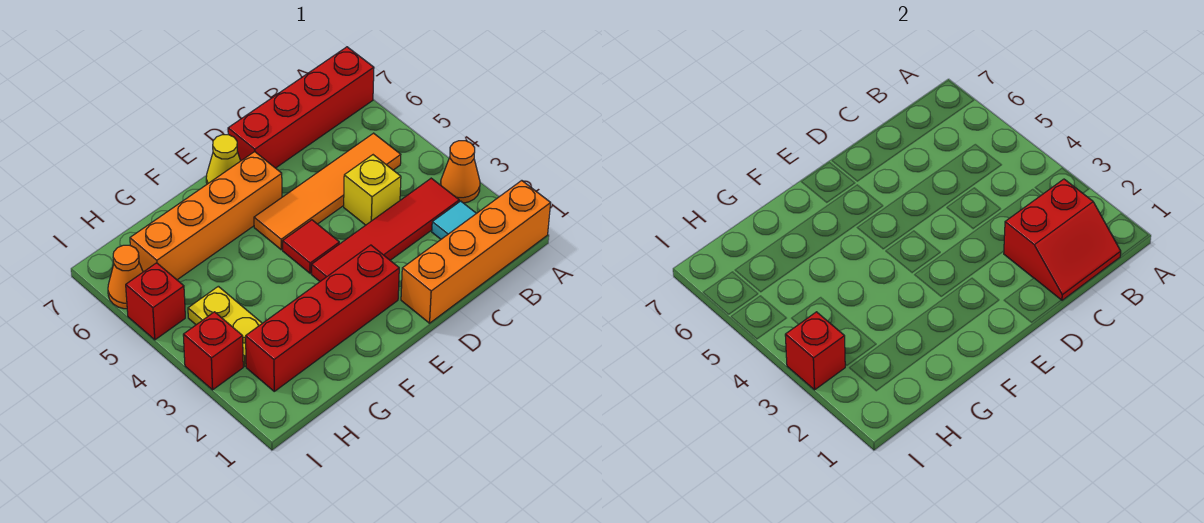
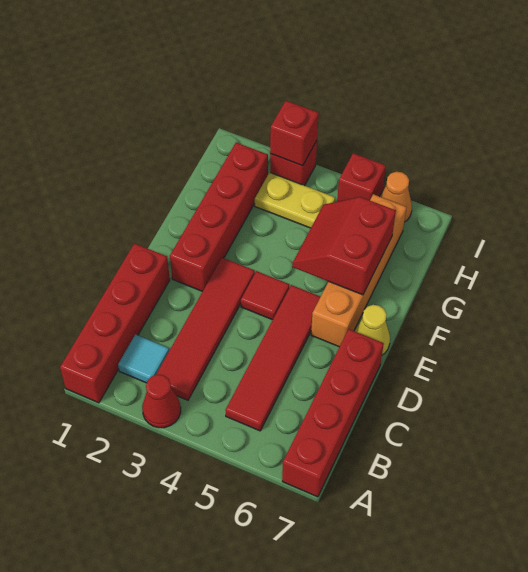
orange brick A1:D1 level 1 -> red brick A1:D1 level 1
orange cone A3 level 1 -> red cone A3 level 1
red slope B1:C2 level 2 top 2 -> red slope F5:G6 level 2 top 6
orange tile B5:E5 level 1 -> red tile B5:E5 level 1
yellow brick C4 level 1 -> none

